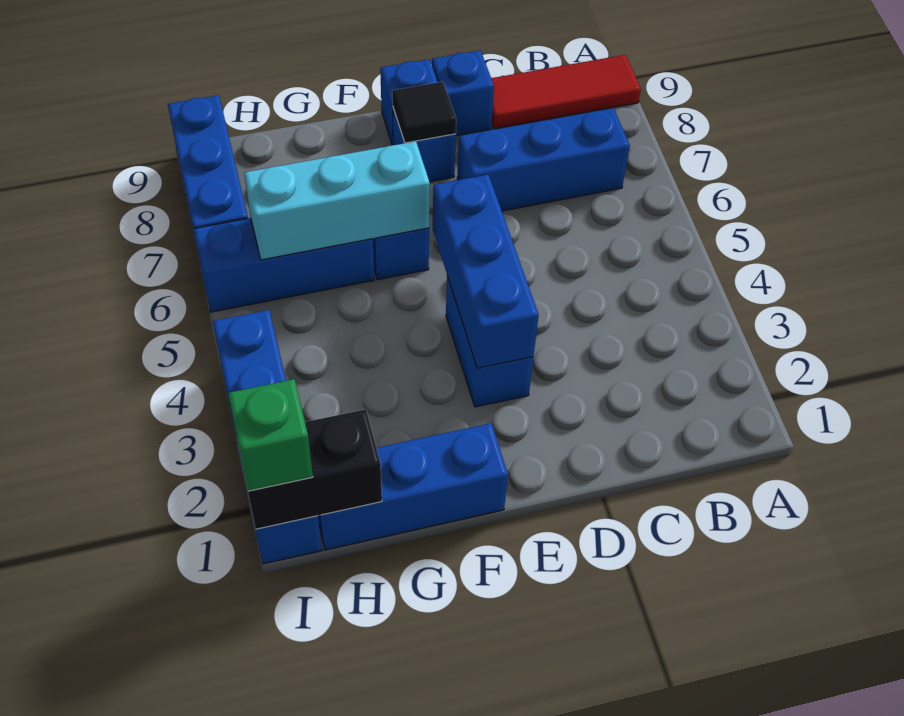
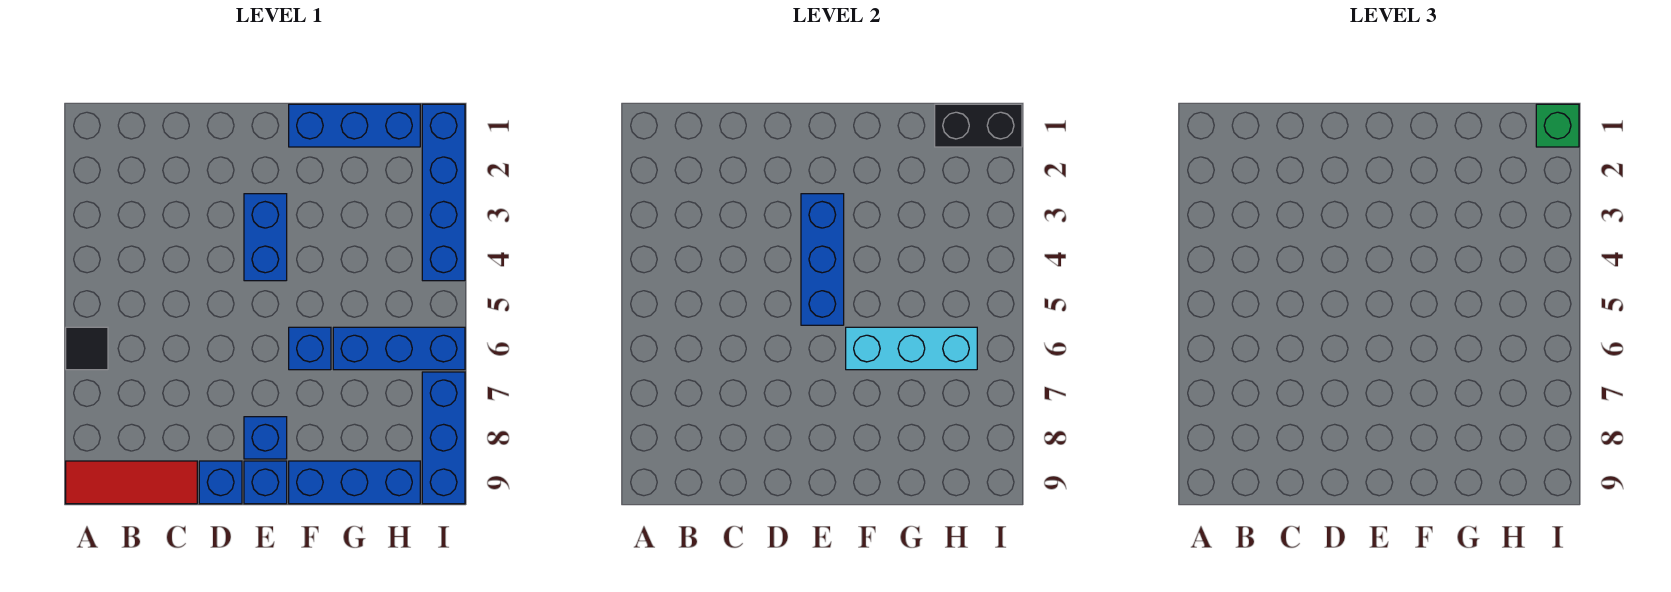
blue brick B7:D7 level 1 -> blue brick F9:H9 level 1
black tile E8 level 2 -> black tile A6 level 1

